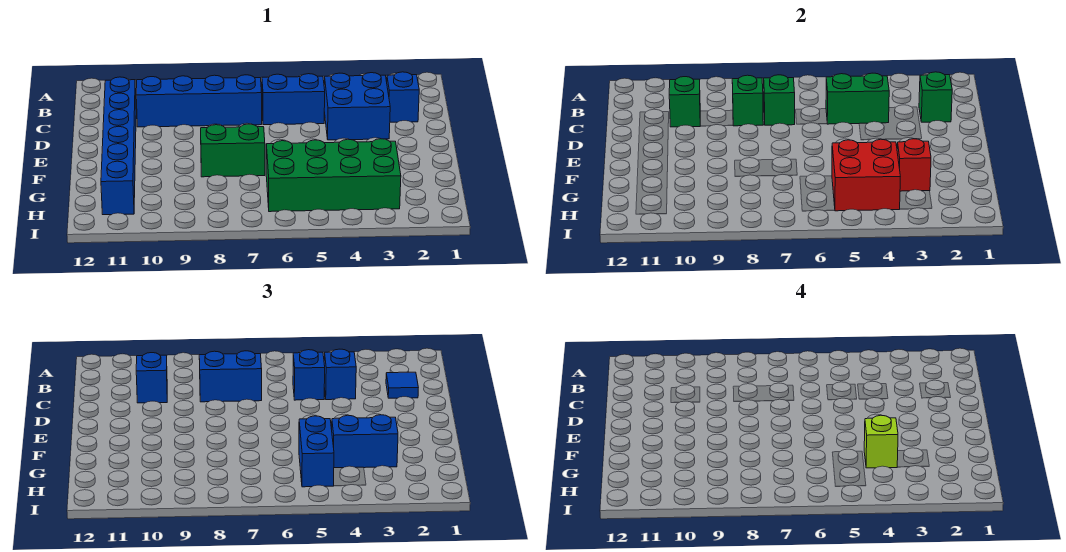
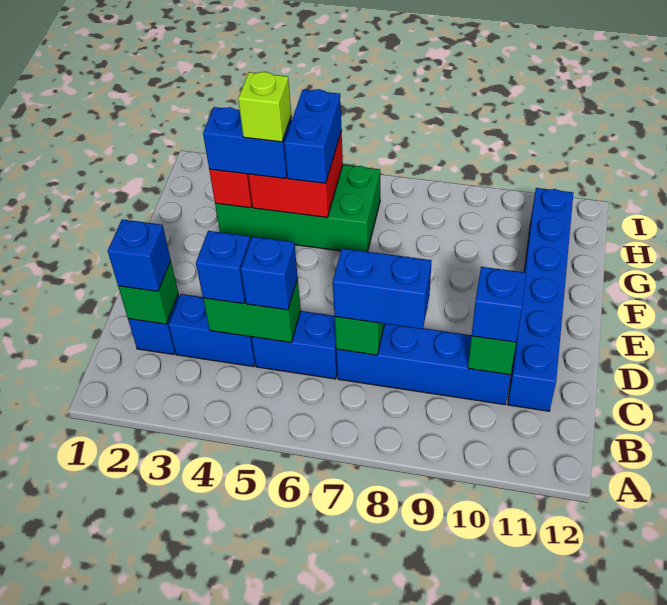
blue tile C2 level 3 -> blue brick C2 level 3
blue brick C3:D4 level 1 -> blue brick C3:C4 level 1
green brick C8 level 2 -> none
green brick F7:F8 level 1 -> none

